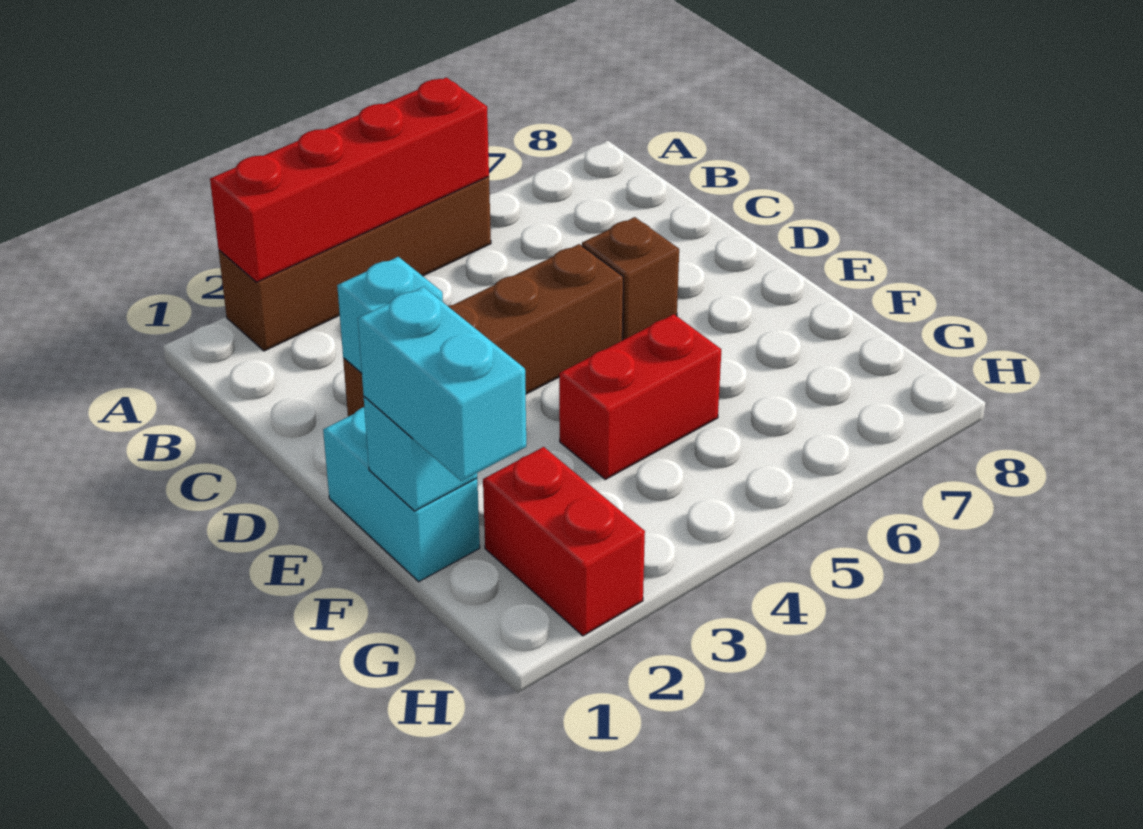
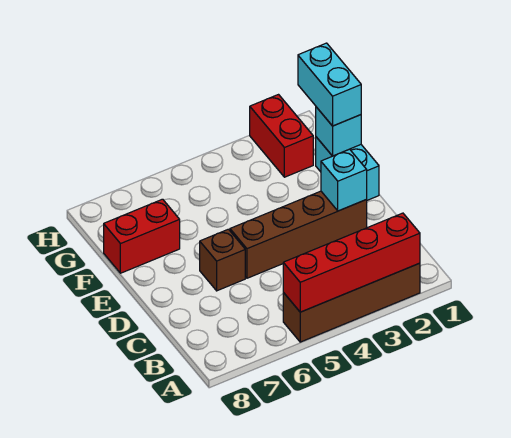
red brick F4:F5 level 1 -> red brick F7:F8 level 1

